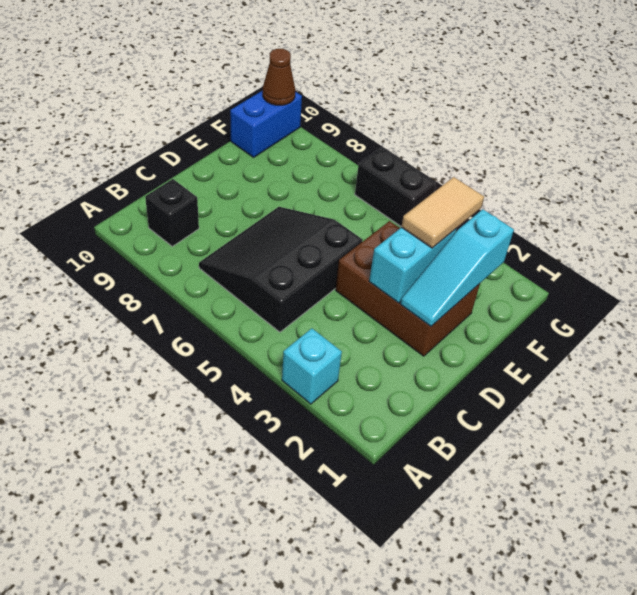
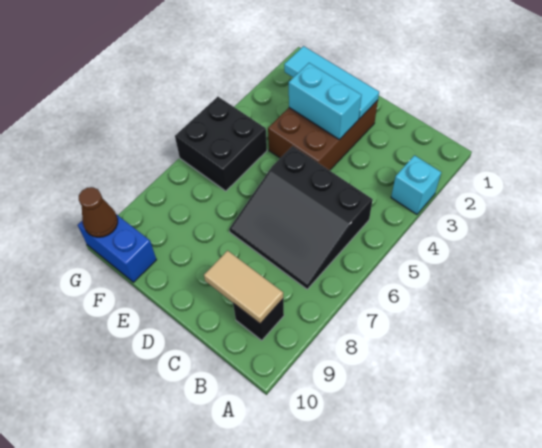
cyan slope D2:F2 level 2 top F -> cyan tile D2:F2 level 2
tan tile E3:F3 level 3 -> tan tile B9:C9 level 2
black brick G5:G6 level 1 -> black brick F5:G6 level 1

